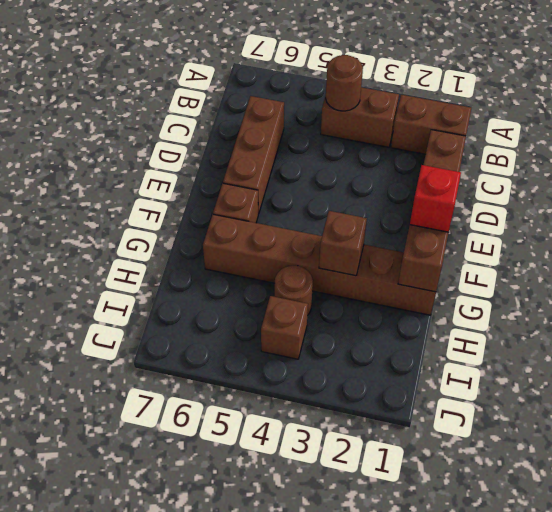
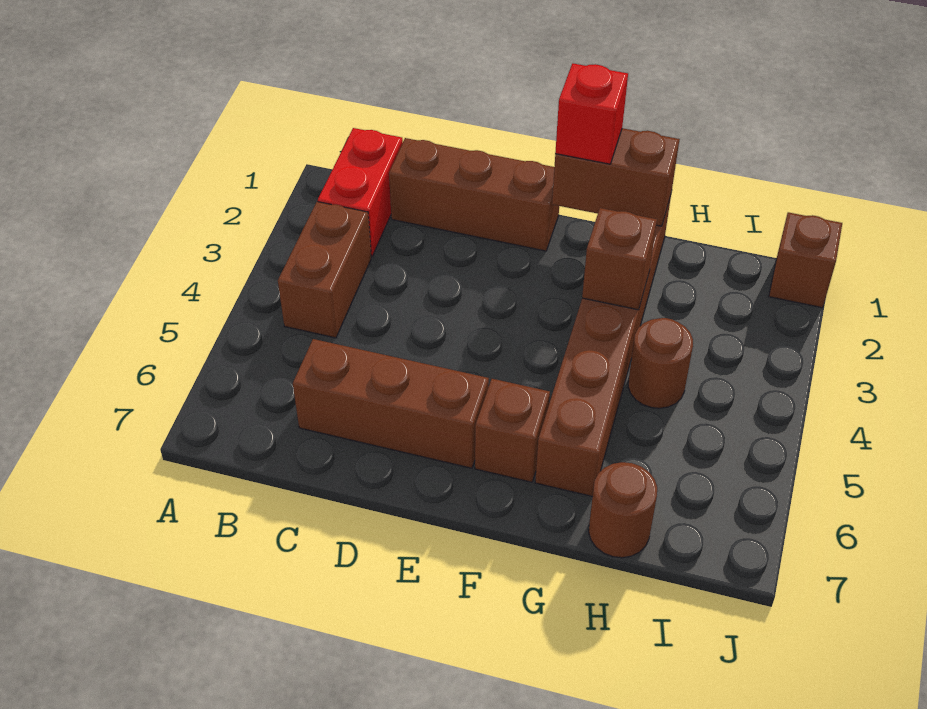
brown brick B1:B2 level 1 -> red brick B1:B2 level 1
brown round brick B4 level 2 -> brown round brick H7 level 1
brown brick I4 level 1 -> brown brick J1 level 1

